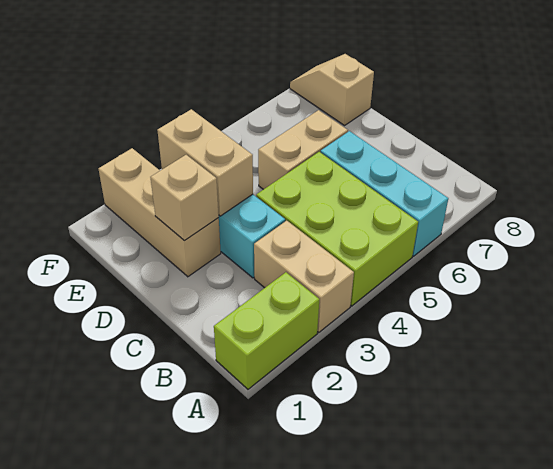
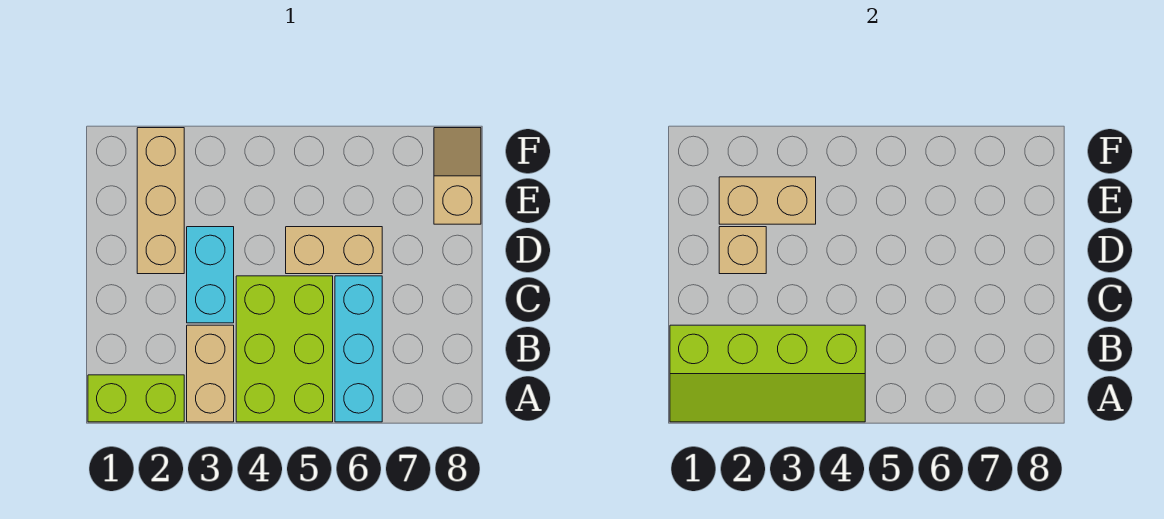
none -> lime slope A1:B4 level 2 top B
tan brick D3:E3 level 2 -> tan brick E2:E3 level 2

